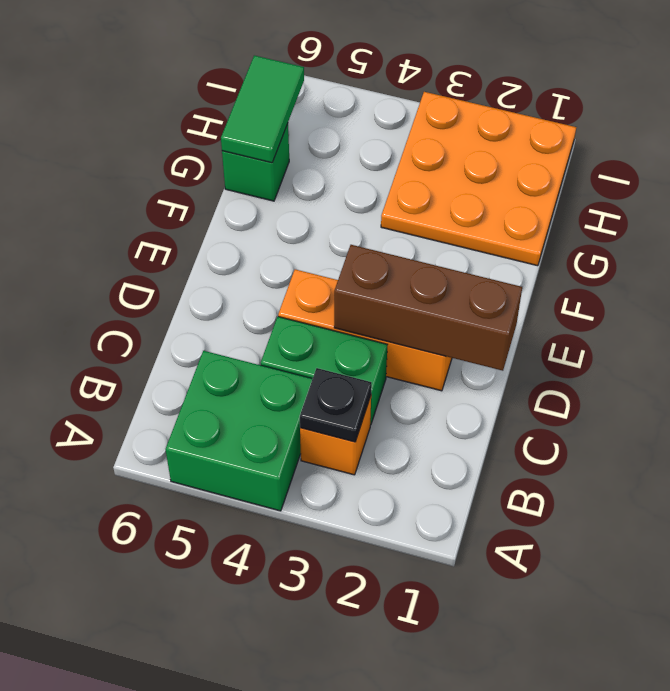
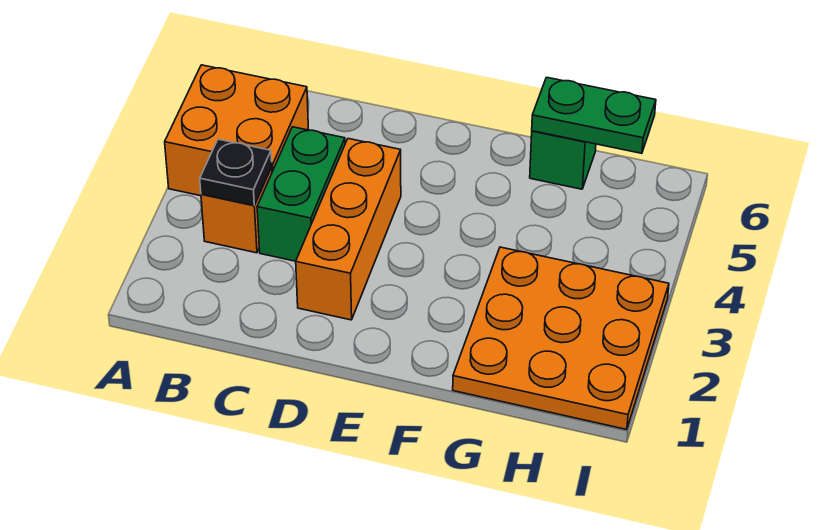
green brick A4:B5 level 1 -> orange brick A4:B5 level 1
brown brick D1:D3 level 2 -> none
green tile G6:H6 level 2 -> green plate G6:H6 level 2

